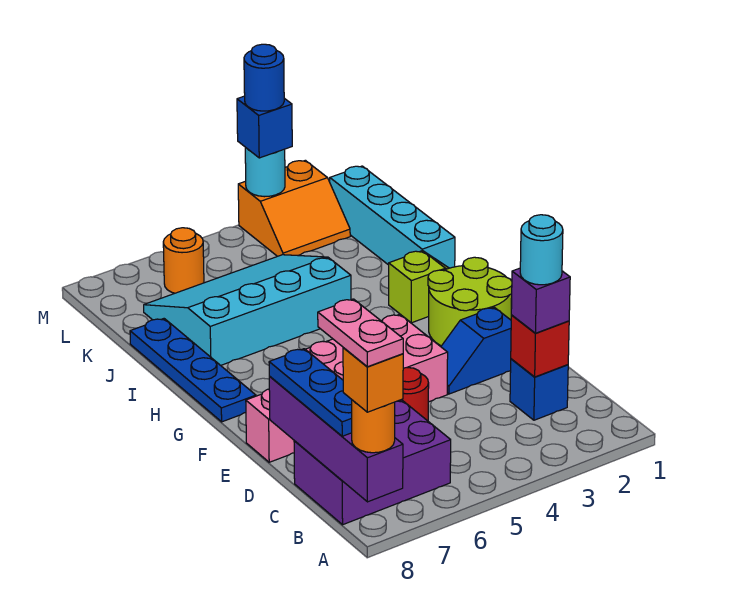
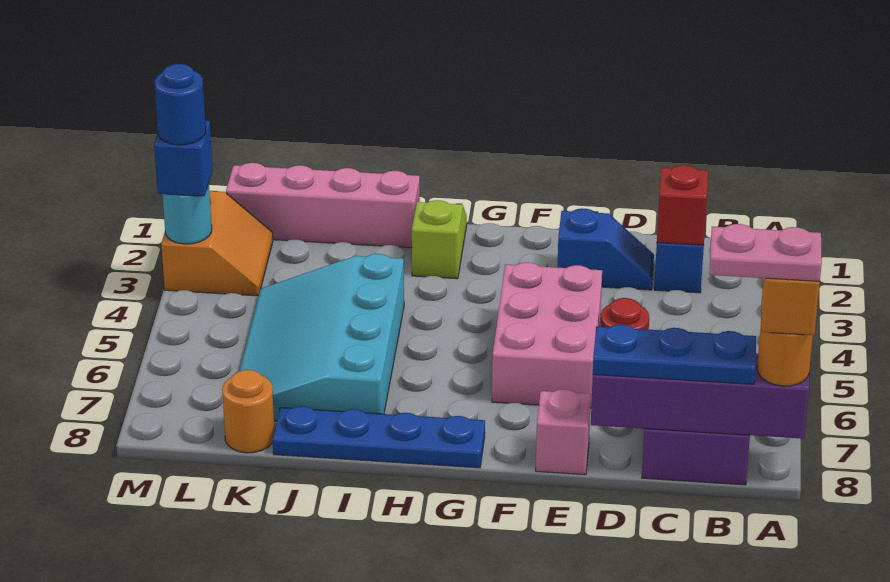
purple brick C2 level 3 -> none
cyan round brick C2 level 4 -> none
blue slope E2:E3 level 1 top 2 -> blue slope D2:E2 level 1 top E
lime round brick F1:G2 level 1 -> none
cyan brick I1:L1 level 1 -> pink brick I1:L1 level 1
orange round brick L6 level 1 -> orange round brick K8 level 1

